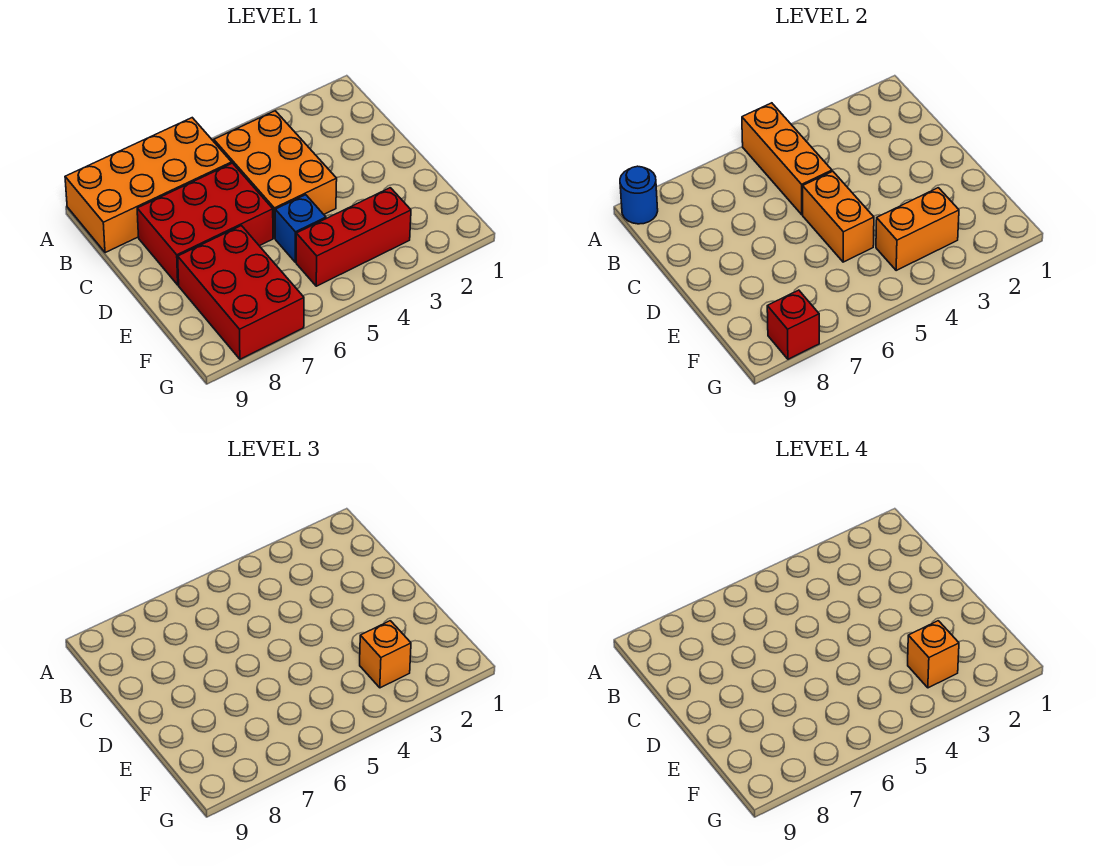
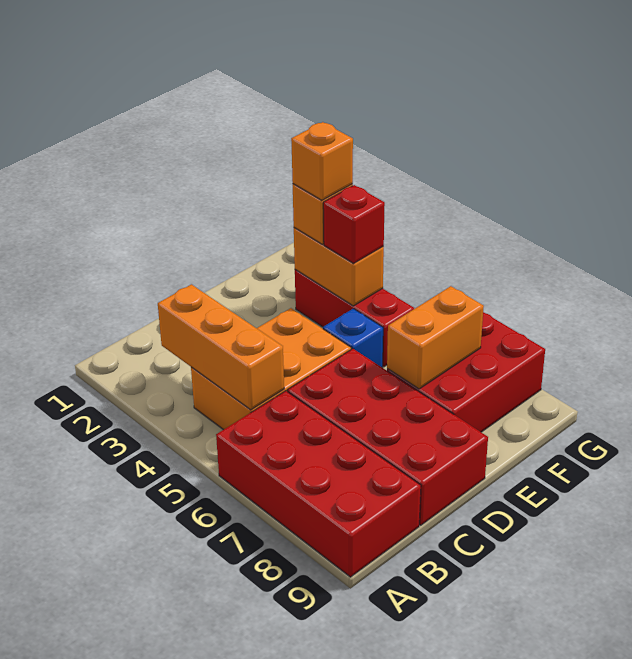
orange brick A5:C5 level 2 -> orange brick B3:B5 level 2
orange brick A6:B9 level 1 -> red brick A6:B9 level 1
blue round brick A9 level 2 -> none
red brick C6:D8 level 1 -> red brick C6:D9 level 1
orange brick D5:E5 level 2 -> orange brick E7:F7 level 2
red brick G8 level 2 -> red brick F4 level 3

